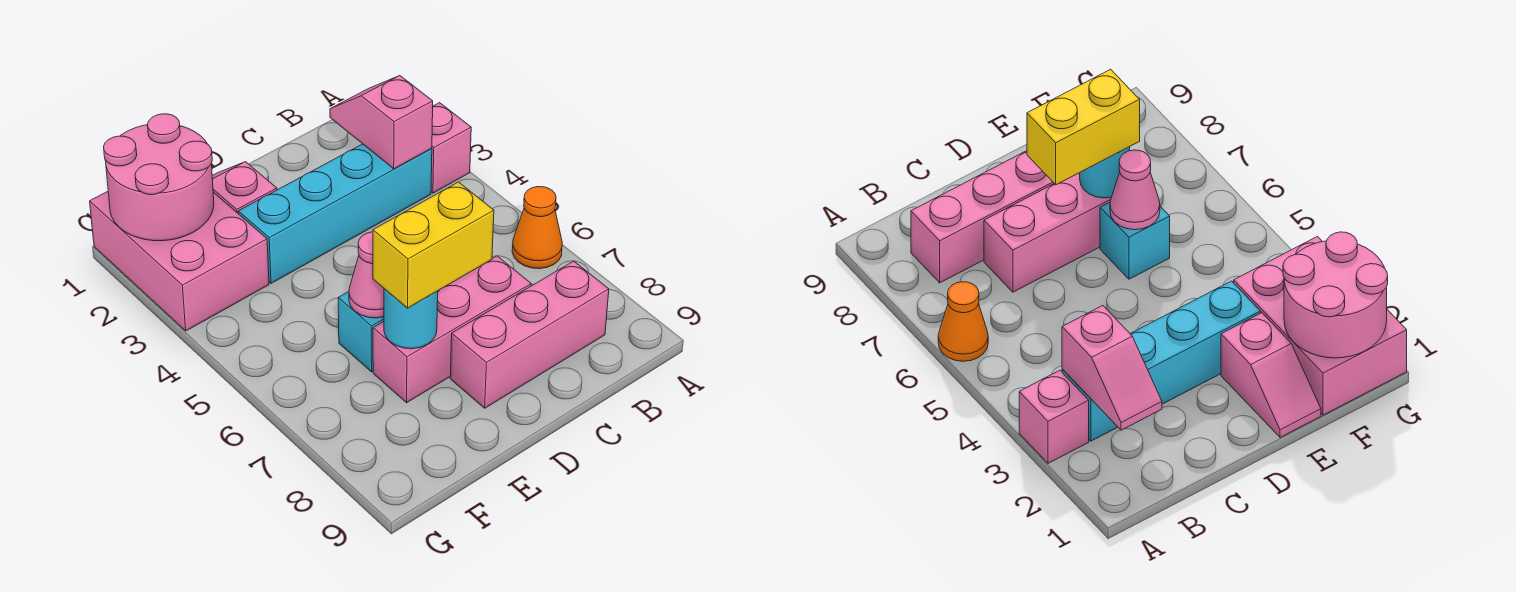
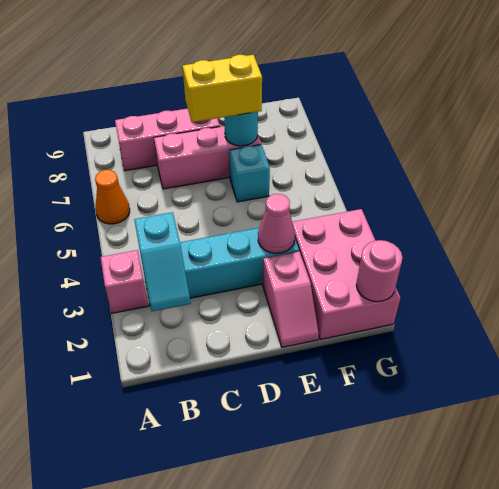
pink slope B2:B3 level 2 top 3 -> cyan slope B2:B3 level 2 top 3
pink cone E6 level 2 -> pink cone E3 level 2
pink round brick F1:G2 level 2 -> pink round brick G1 level 2

